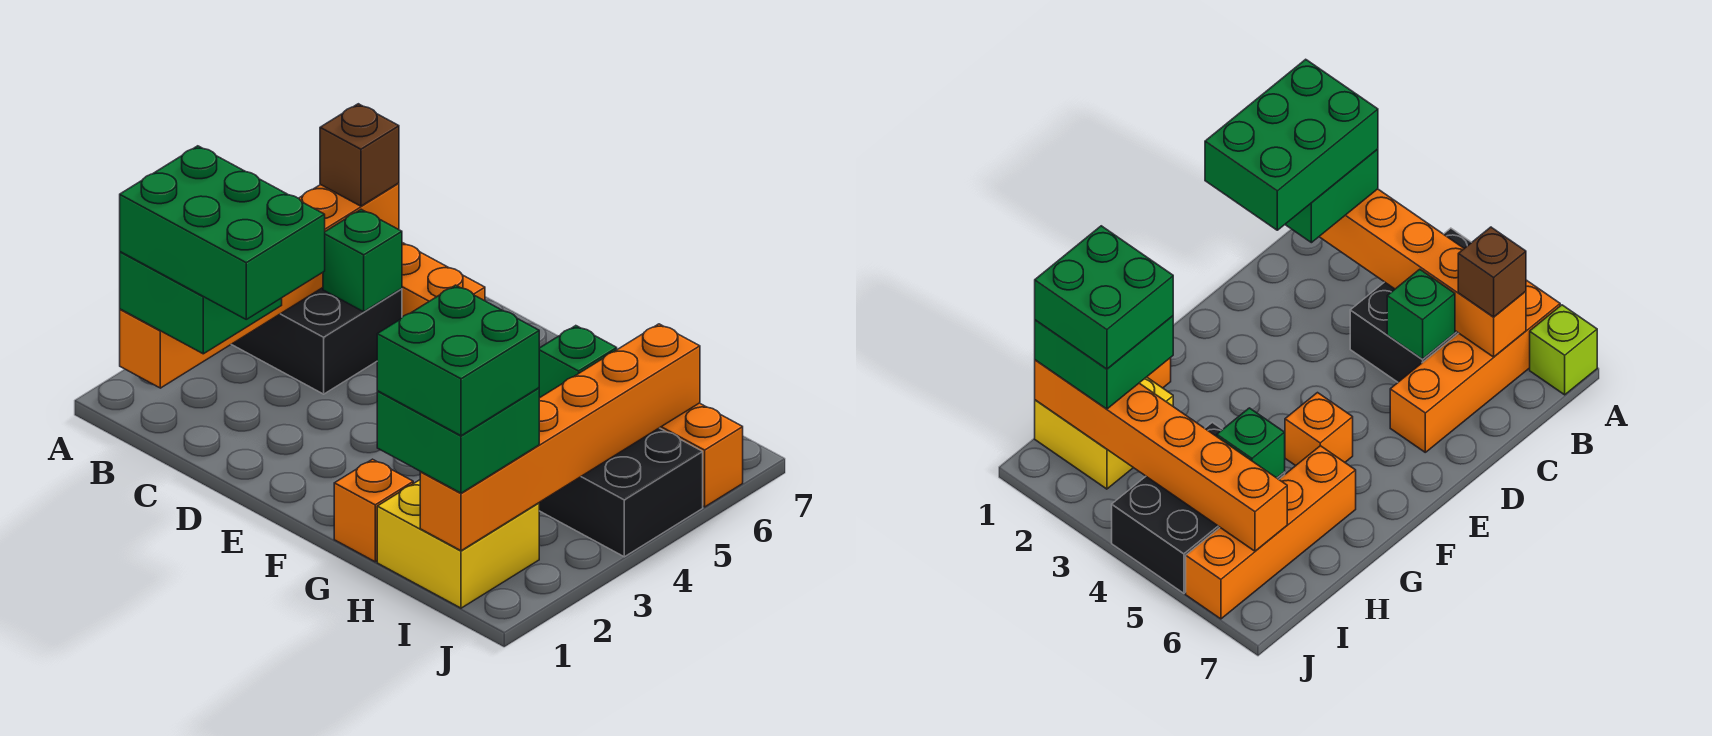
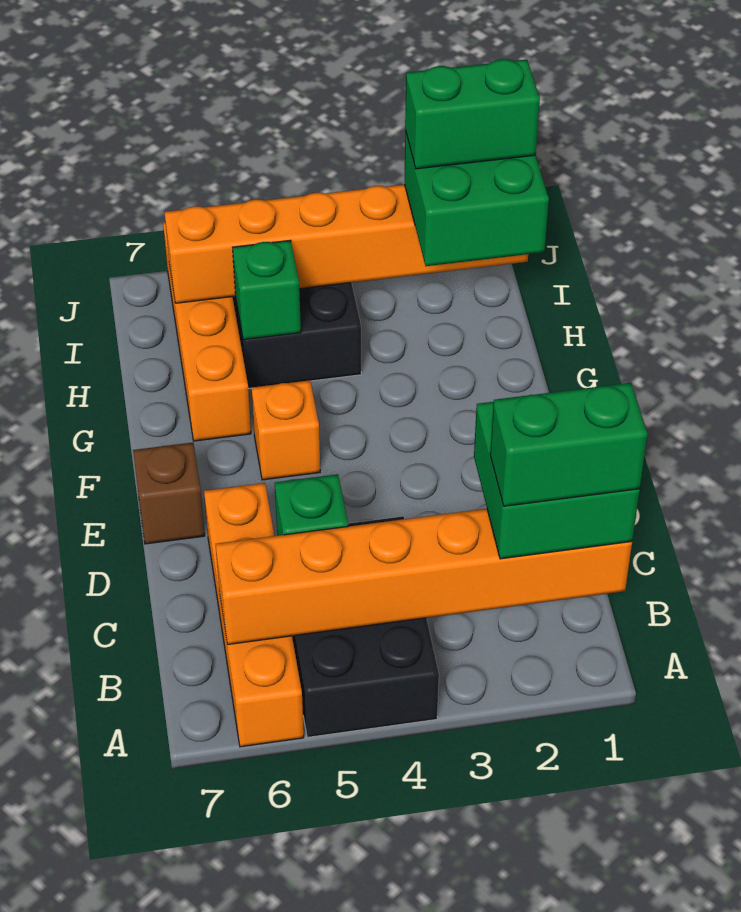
lime brick A7 level 1 -> none
green brick B1:D2 level 4 -> green brick B1:B2 level 4
brown brick B6 level 3 -> brown brick E7 level 1
orange brick G1 level 1 -> none
yellow brick H1:I2 level 1 -> none
green brick H1:I2 level 4 -> green brick I1:I2 level 4

